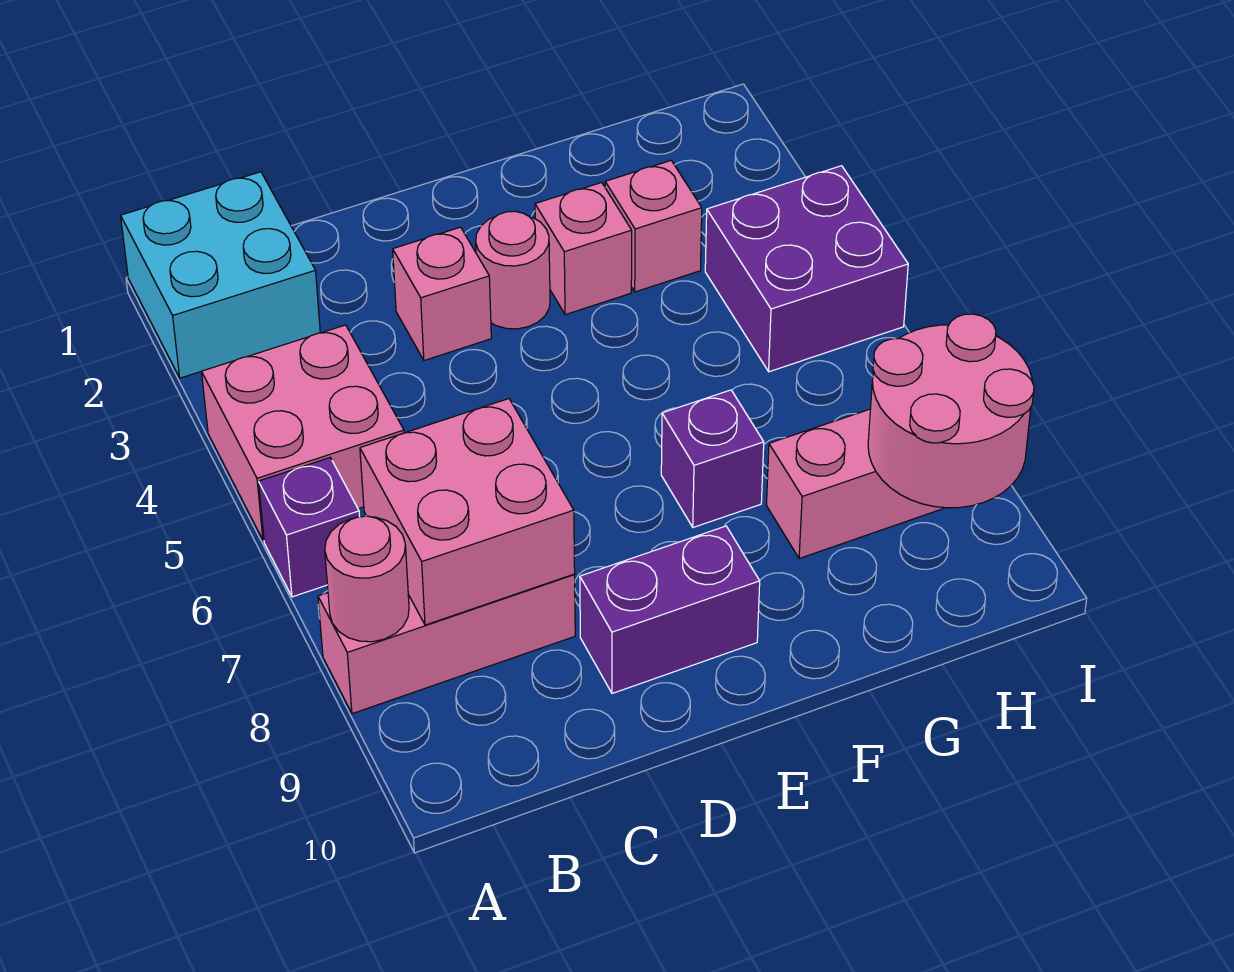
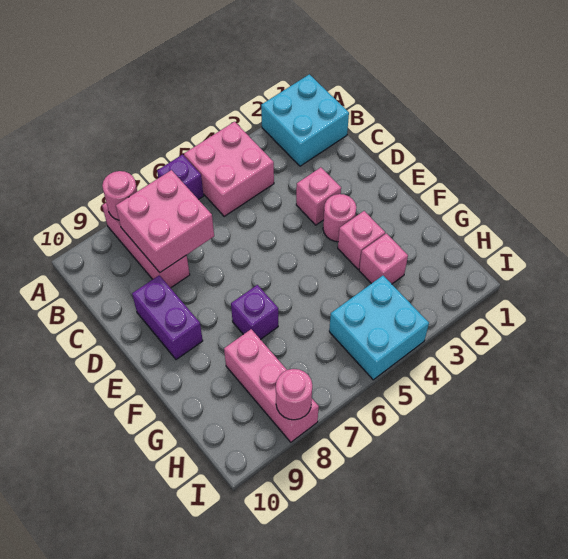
purple brick H4:I5 level 1 -> cyan brick H4:I5 level 1
pink round brick H8:I9 level 2 -> pink round brick I8 level 2

